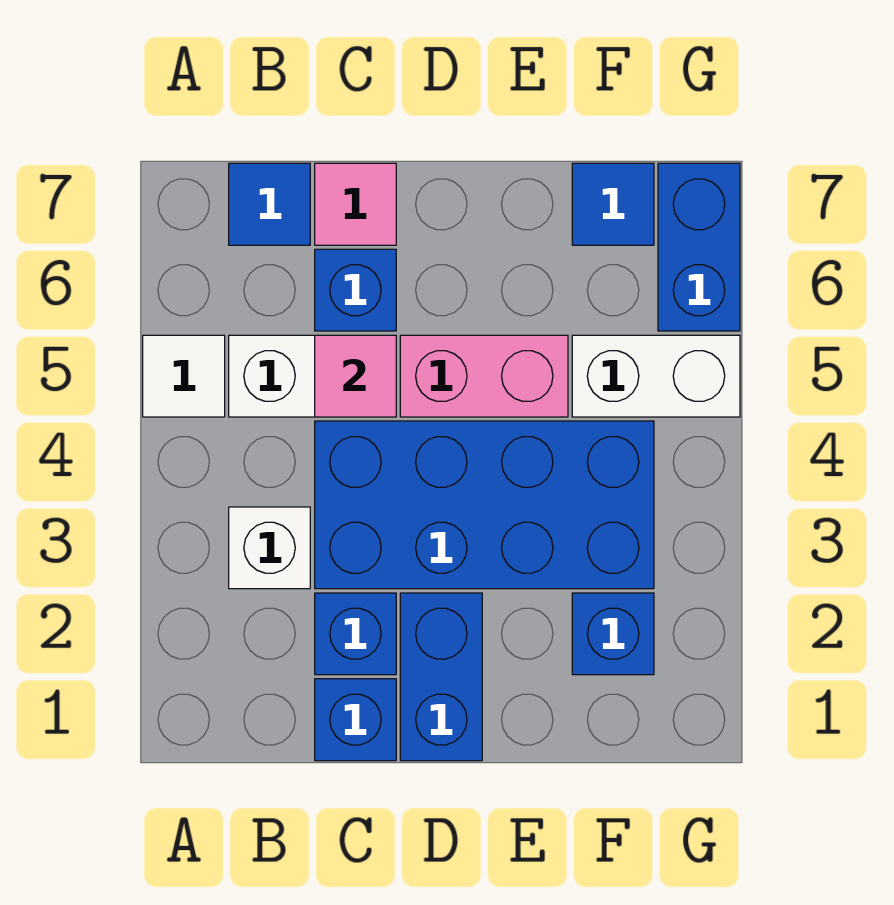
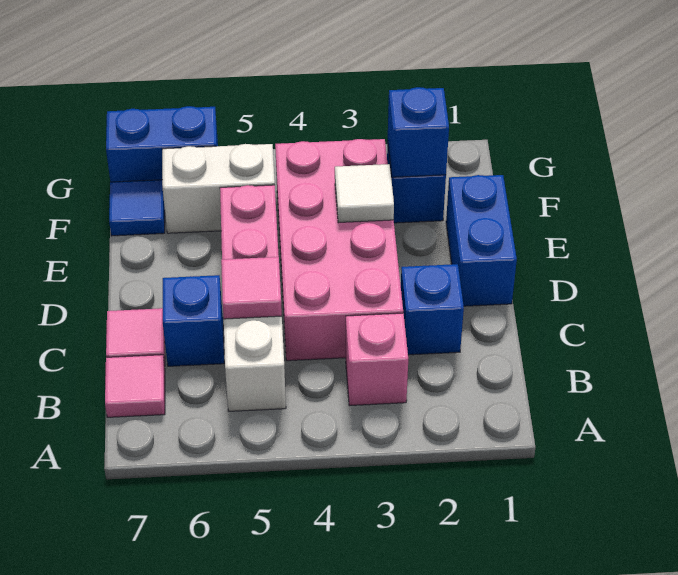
white tile A5 level 1 -> white tile E3 level 2
white brick B3 level 1 -> pink brick B3 level 1
blue tile B7 level 1 -> pink tile B7 level 1
blue brick C1 level 1 -> blue brick F2 level 2
blue brick C3:F4 level 1 -> pink brick C3:F4 level 1
blue brick D1:D2 level 1 -> blue brick D1:E1 level 1
white brick F5:G5 level 1 -> white brick F5:F6 level 1

